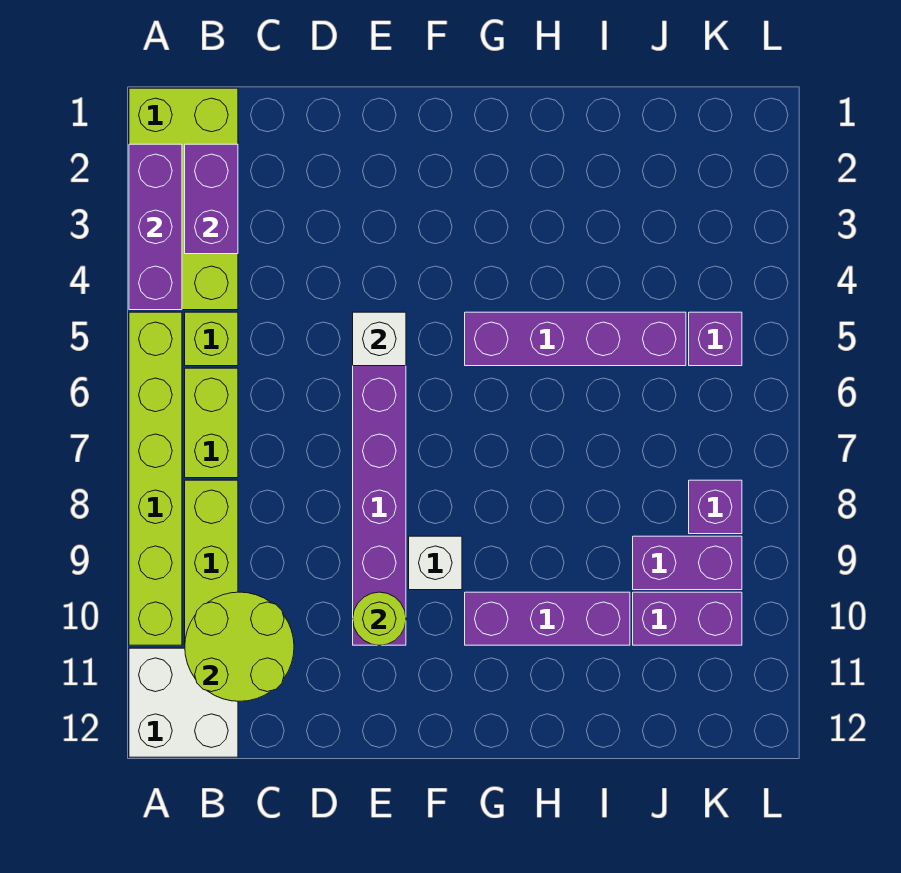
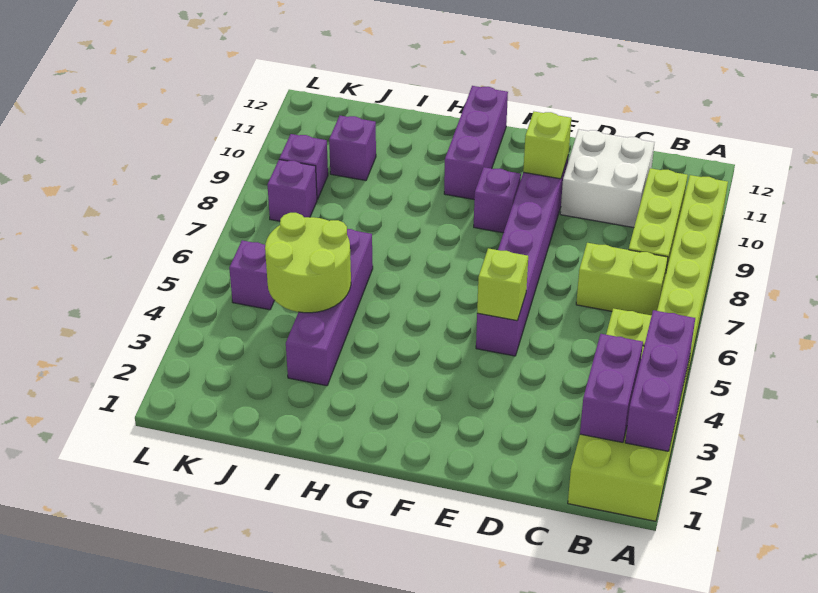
white brick A11:B12 level 1 -> white brick C10:D11 level 1
lime brick B6:B7 level 1 -> lime brick B7:C7 level 1
lime round brick B10:C11 level 2 -> lime round brick I4:J5 level 2
white brick E5 level 2 -> lime brick E5 level 2
lime round brick E10 level 2 -> lime brick E10 level 2
white brick F9 level 1 -> purple brick F9 level 1
purple brick G5:J5 level 1 -> purple brick I3:I6 level 1
purple brick G10:I10 level 1 -> purple brick G10:G12 level 1
purple brick J9:K9 level 1 -> purple brick K9 level 1
purple brick J10:K10 level 1 -> purple brick J10 level 1

